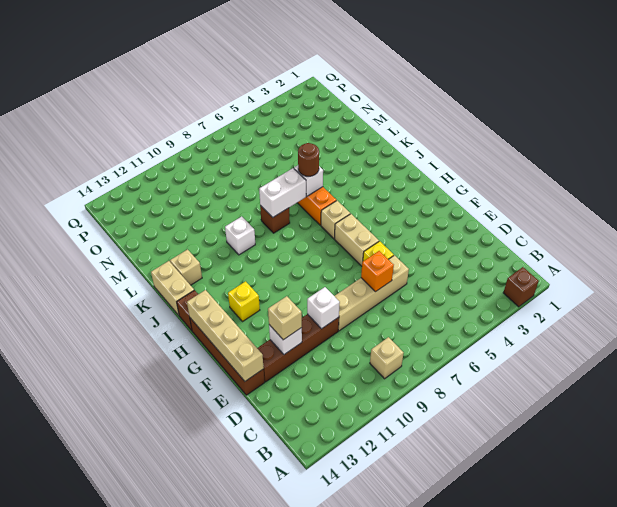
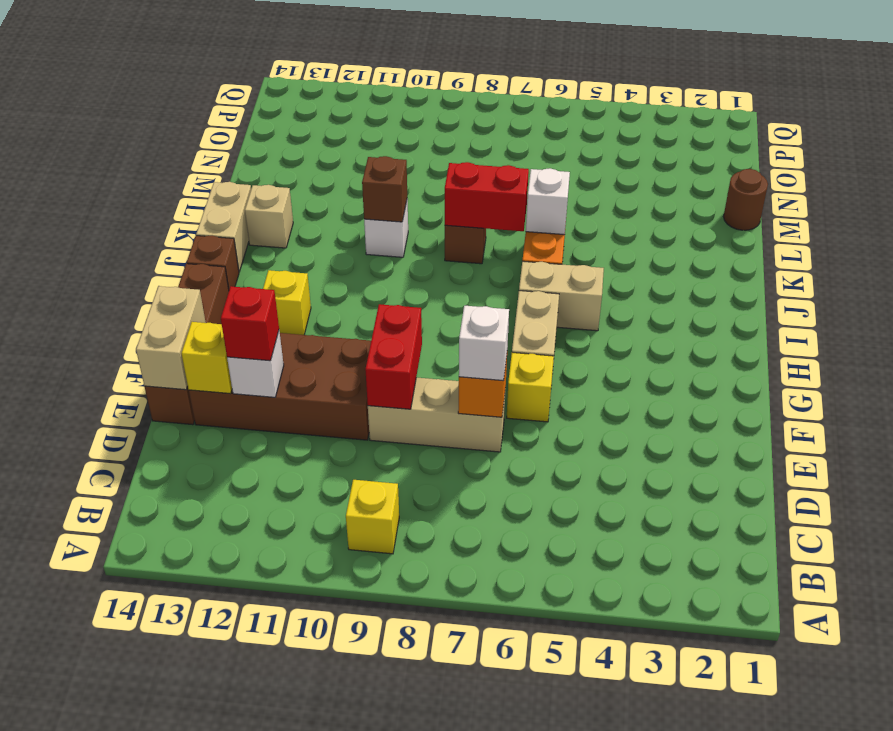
brown brick A2 level 1 -> brown brick K10 level 2
tan brick B9 level 1 -> yellow brick B9 level 1
tan brick E6:E9 level 1 -> tan brick E7:E9 level 1
none -> red brick E9:F9 level 2
brown brick E10:E13 level 1 -> brown brick E10:F13 level 1
white brick E10 level 2 -> white brick E7 level 3
tan brick E12 level 3 -> red brick E12 level 3
none -> yellow brick E13 level 2
tan brick E14:H14 level 2 -> tan brick E14:F14 level 2
tan brick I6 level 1 -> tan brick I5:I6 level 1
brown round brick K6 level 3 -> brown round brick M1 level 1
white brick K7:K8 level 2 -> red brick K7:K8 level 2

